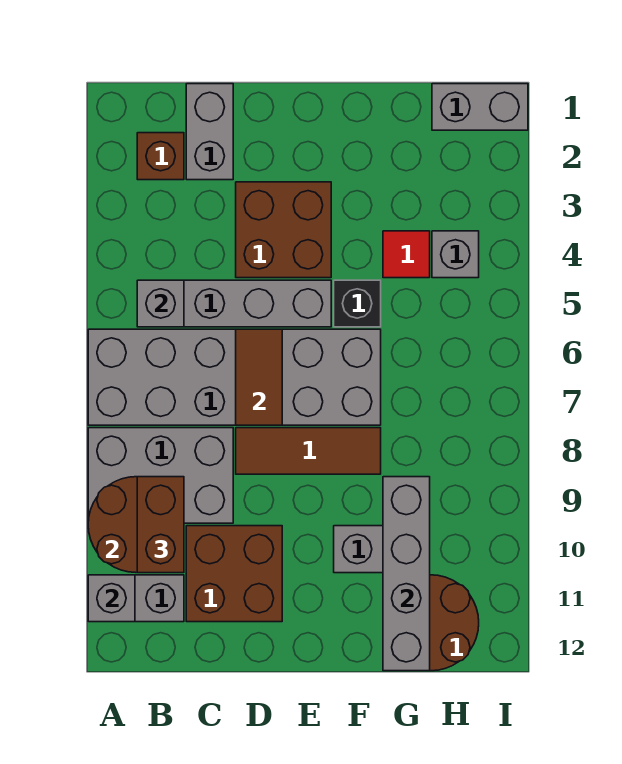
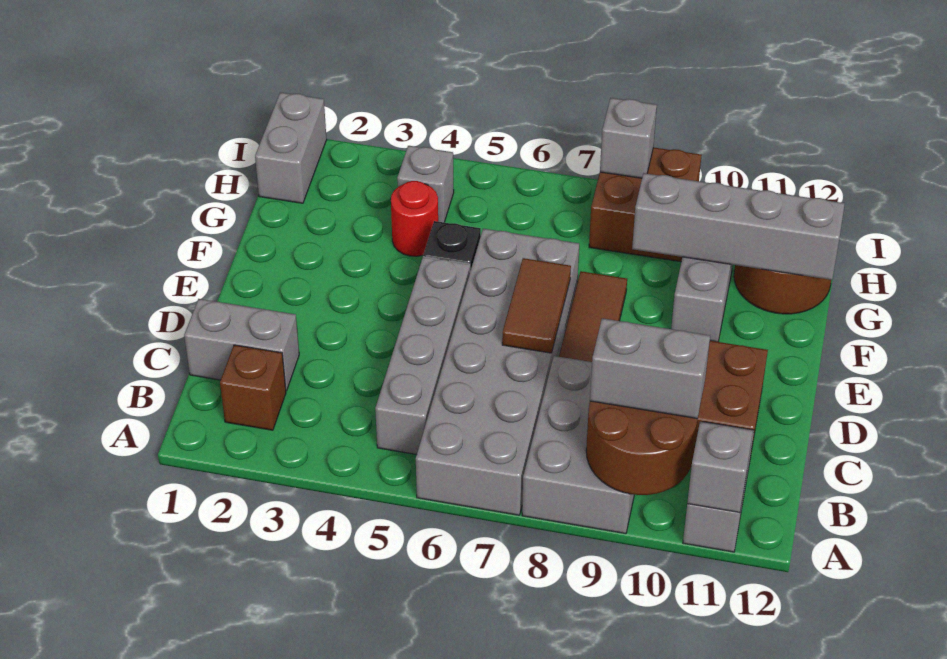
grey brick B5 level 2 -> grey brick I8 level 2
brown brick B9:B10 level 3 -> grey brick B9:B10 level 3
brown brick D3:E4 level 1 -> brown brick H8:I9 level 1
brown tile D6:D7 level 2 -> brown tile D7:E7 level 2
red tile G4 level 1 -> red round brick G4 level 1

